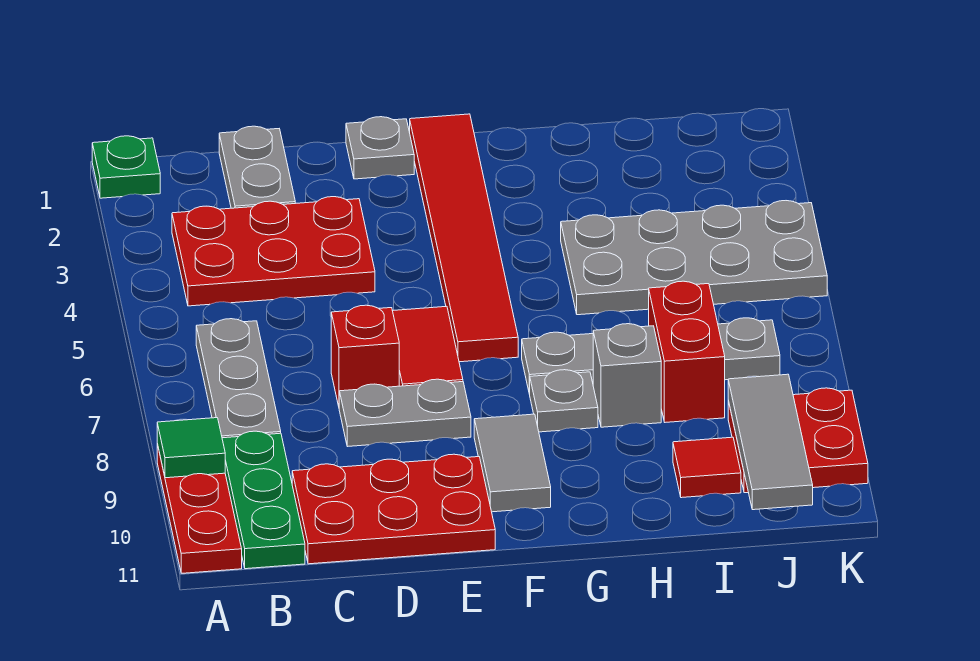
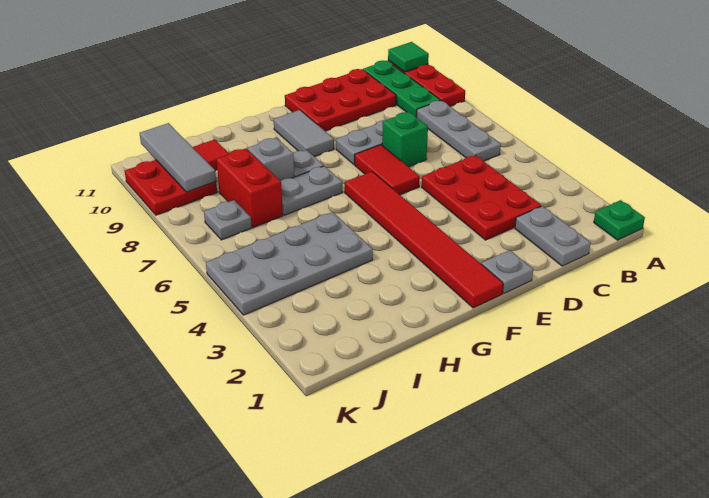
green tile A9 level 2 -> green tile A11 level 2
red plate B3:D4 level 1 -> red plate C3:D5 level 1
red brick D7 level 1 -> green brick D7 level 1

